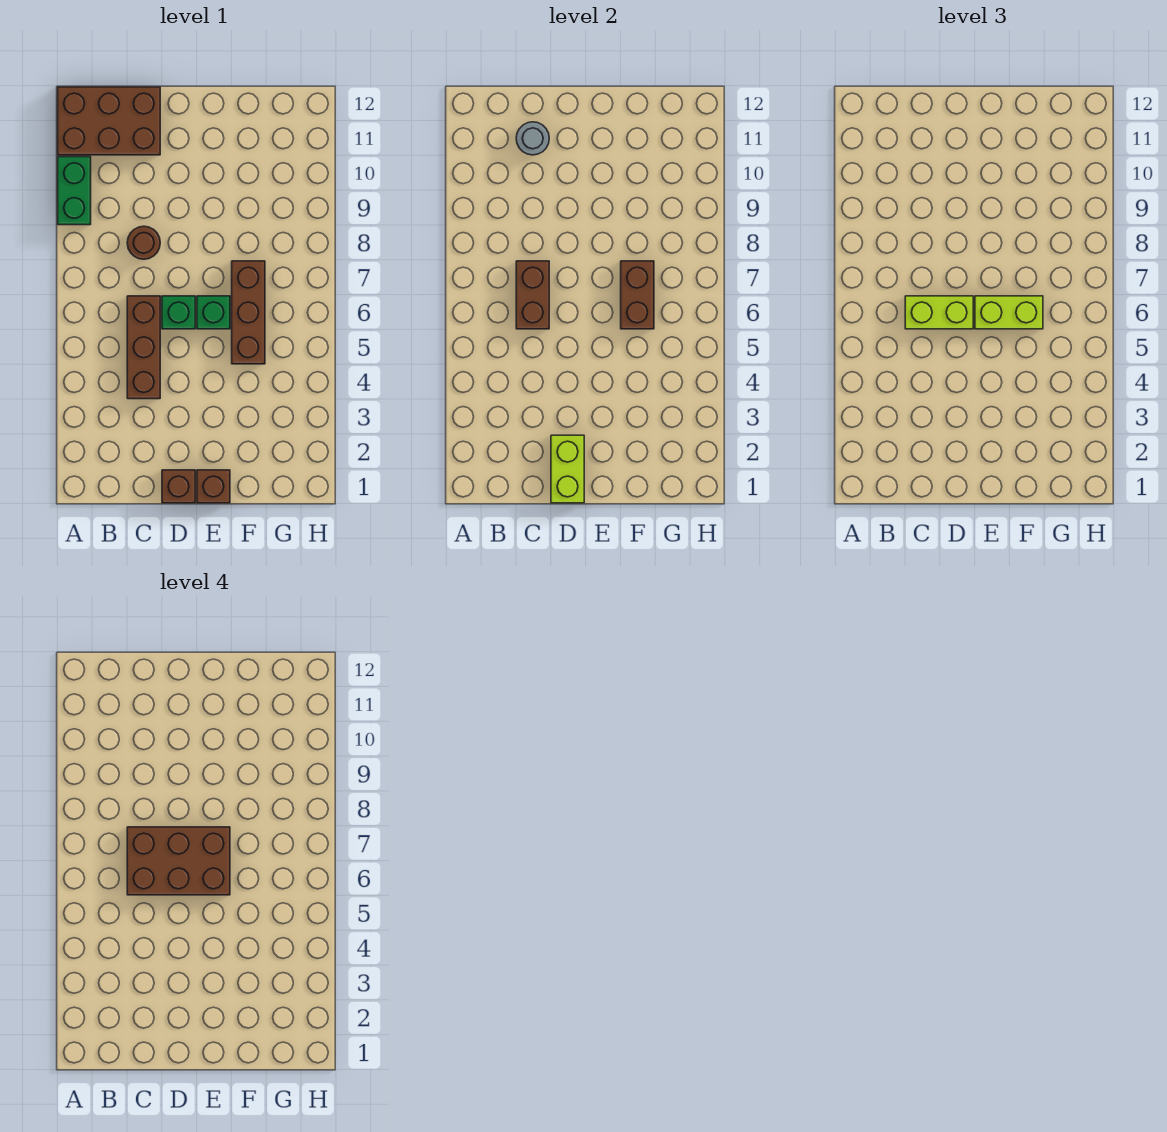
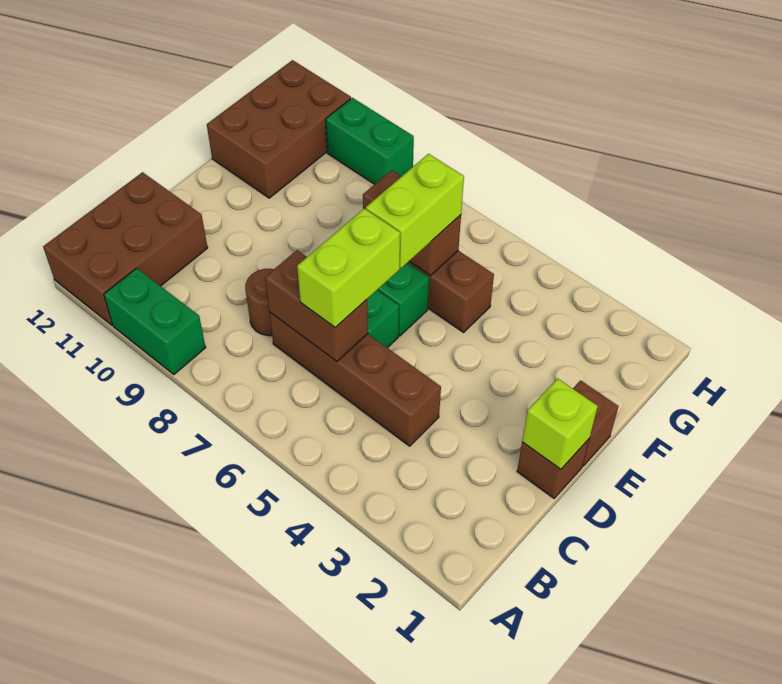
brown brick C4:C6 level 1 -> brown brick C4:C7 level 1
brown brick C6:E7 level 4 -> brown brick F11:H12 level 1
grey round brick C11 level 2 -> none
lime brick D1:D2 level 2 -> lime brick D1 level 2
none -> green brick H9:H10 level 1

